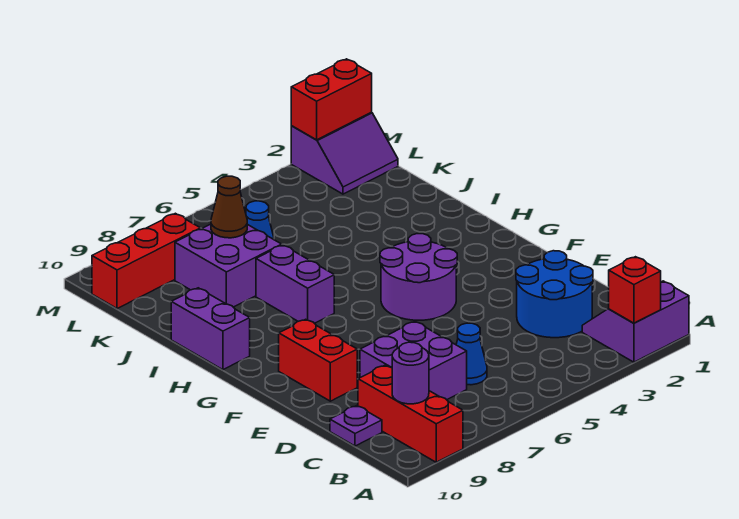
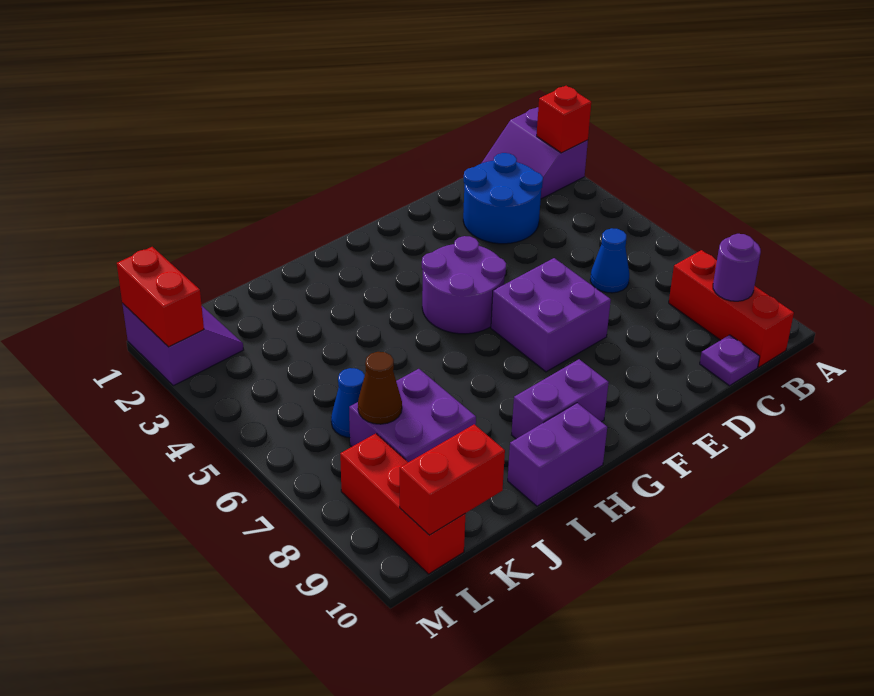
red brick A9:C9 level 1 -> red brick B8:B10 level 1
purple brick C7:D8 level 1 -> purple brick E6:F7 level 1
red brick E9:F9 level 1 -> red brick K10:L10 level 2
purple brick H7:I7 level 1 -> purple brick G9:H9 level 1

